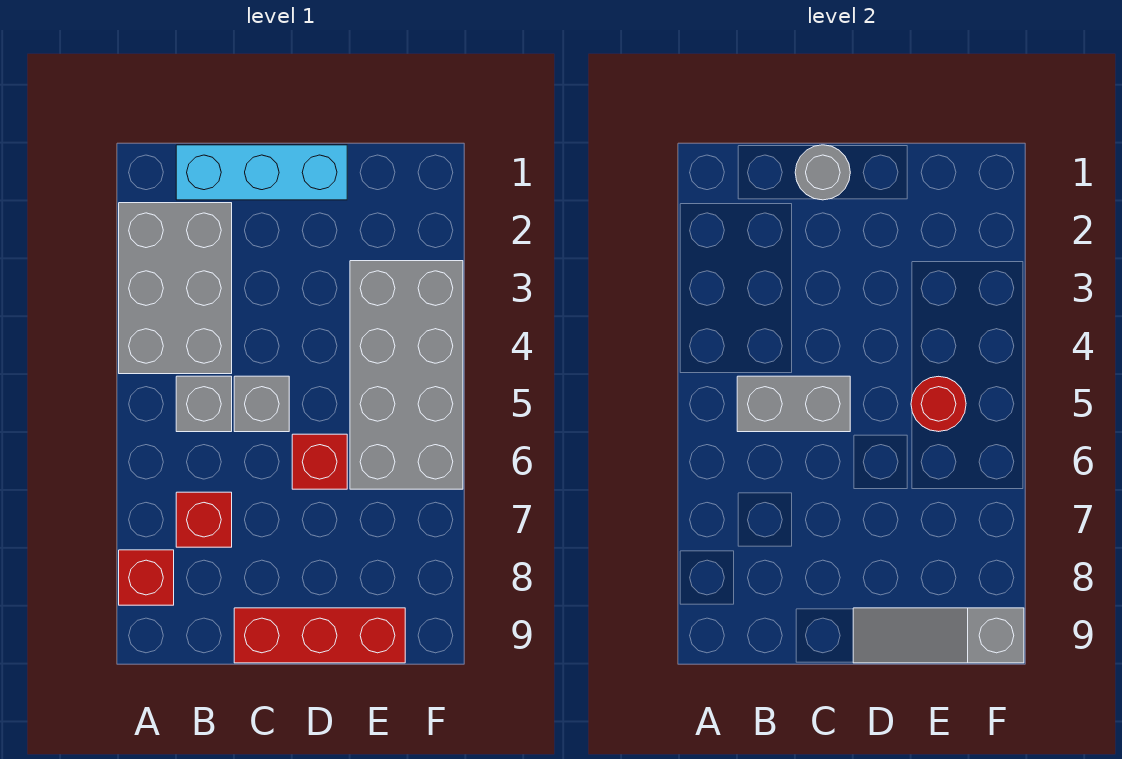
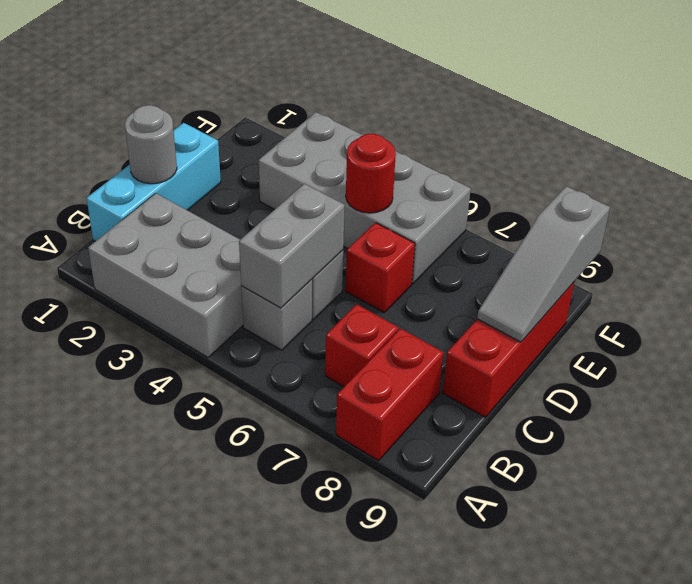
red brick A8 level 1 -> red brick A8:B8 level 1

